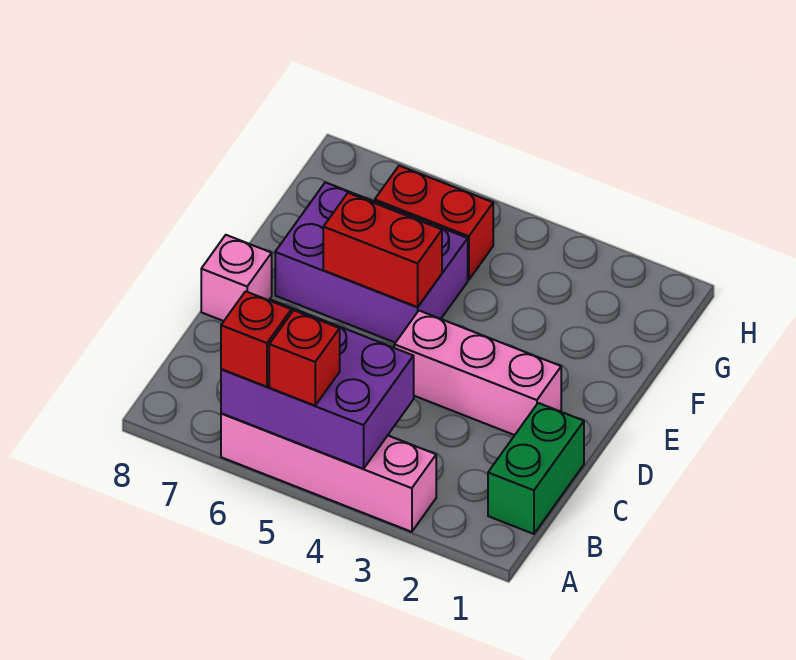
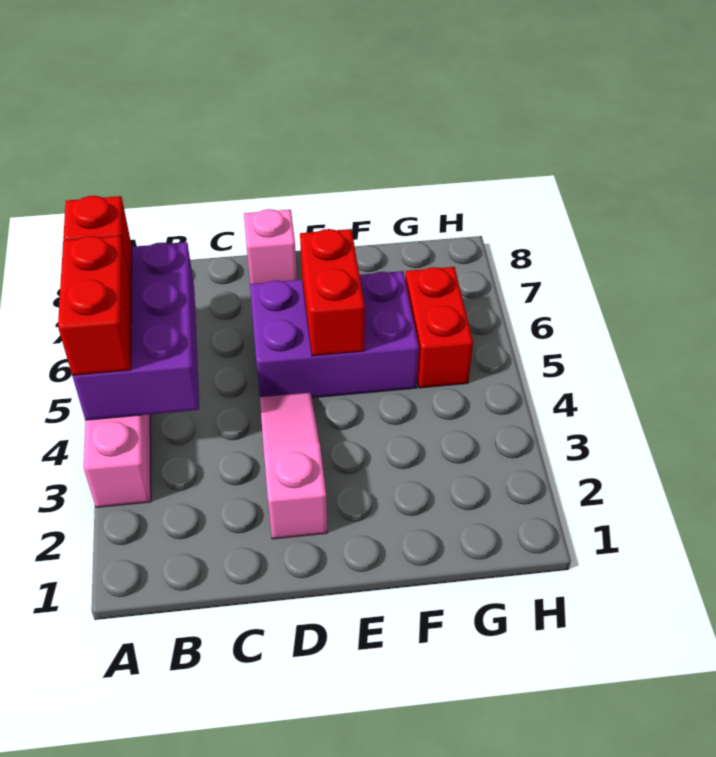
red brick A5 level 3 -> red brick A4:A5 level 3
green brick B1:C1 level 1 -> none
pink brick D2:D4 level 1 -> pink slope D2:D4 level 1 top 2
purple brick E5:F7 level 1 -> purple brick D5:F6 level 1

